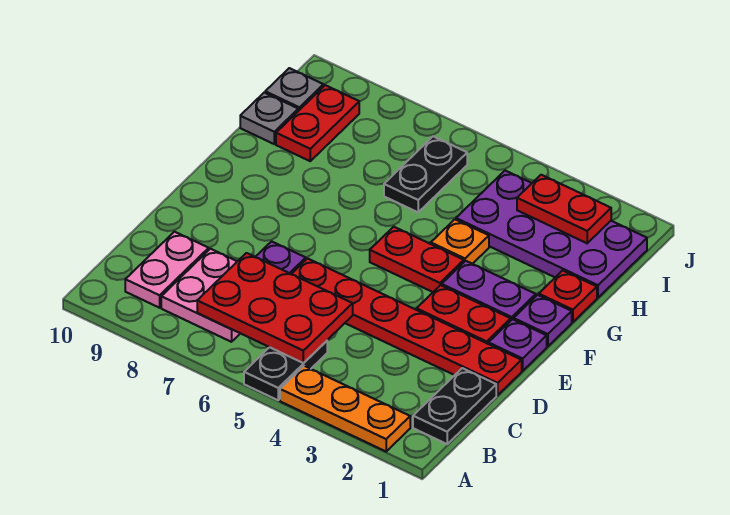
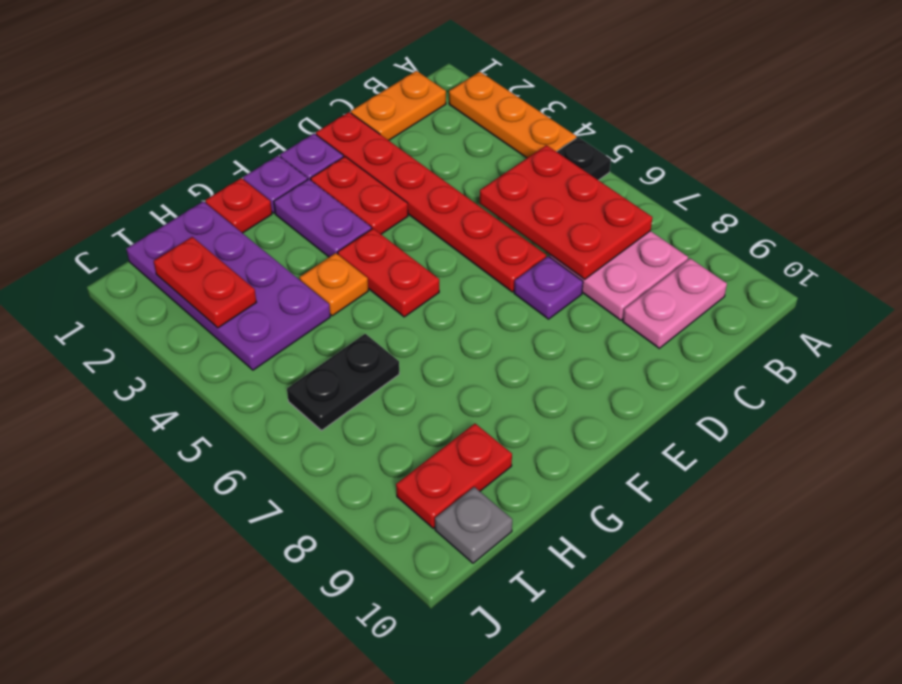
black plate B1:C1 level 1 -> orange plate B1:C1 level 1
grey plate H10 level 1 -> none

